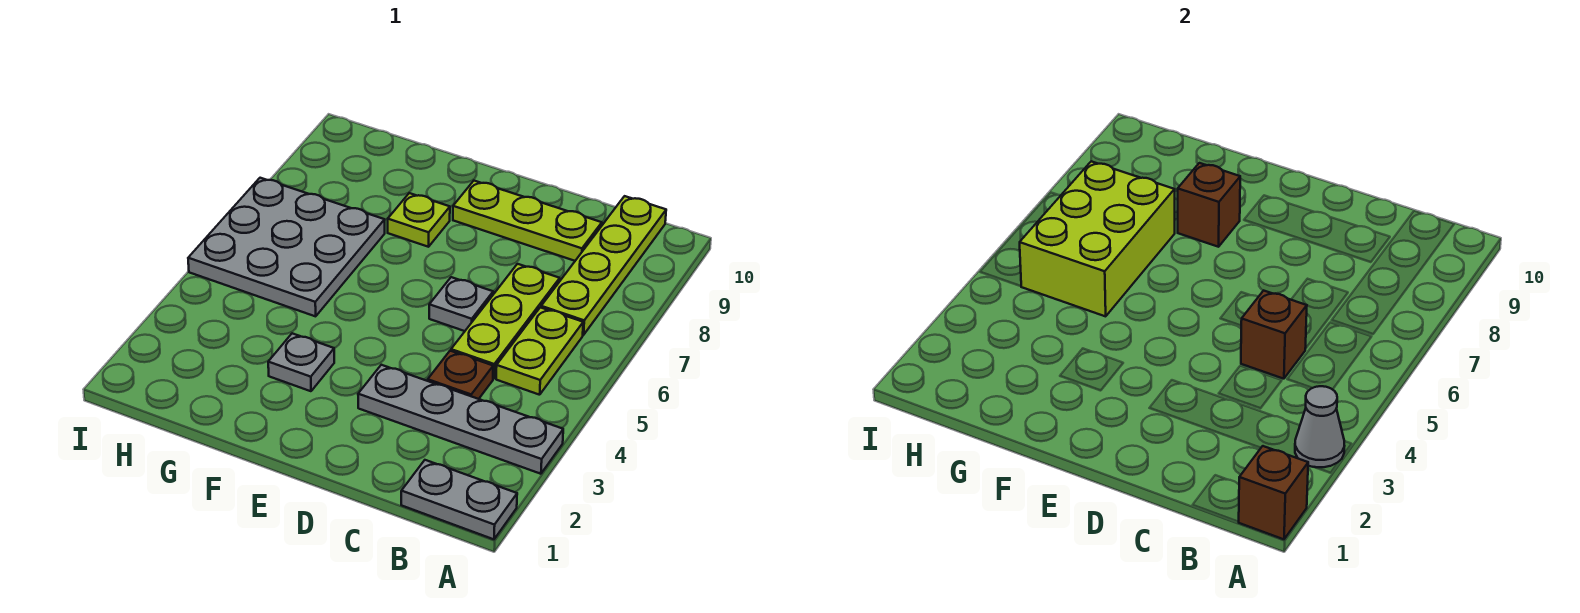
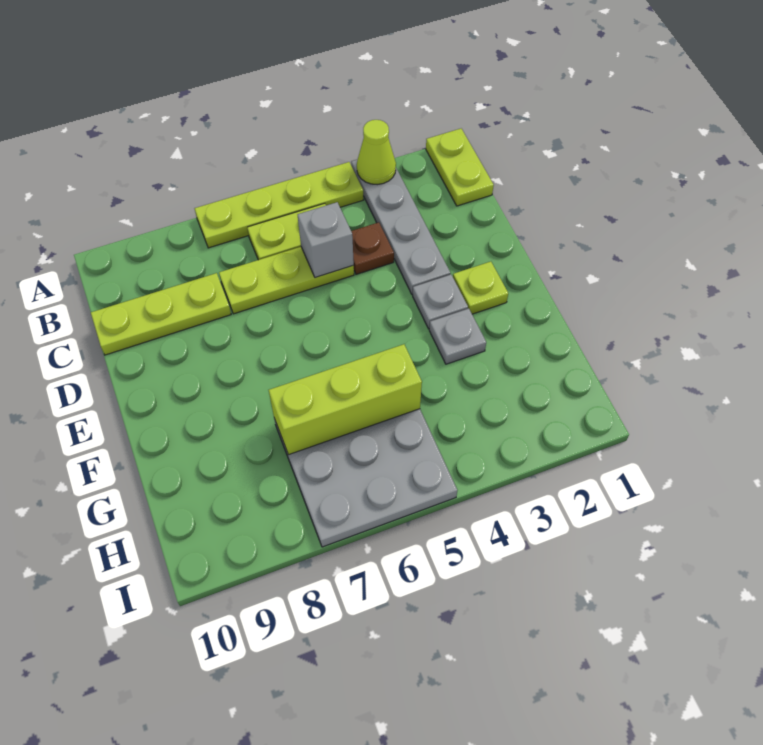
grey plate A1:B1 level 1 -> lime plate A1:B1 level 1
brown brick A1 level 2 -> none
grey cone A3 level 2 -> lime cone A3 level 2
lime plate B7:B10 level 1 -> lime plate A4:A7 level 1
brown brick C5 level 2 -> grey brick C5 level 2
lime plate C9:E9 level 1 -> lime plate C8:C10 level 1
grey plate D6 level 1 -> grey plate E3 level 1
lime plate F8 level 1 -> lime plate E2 level 1
brown brick F8 level 2 -> none
lime brick G5:H7 level 2 -> lime brick G5:G7 level 2

